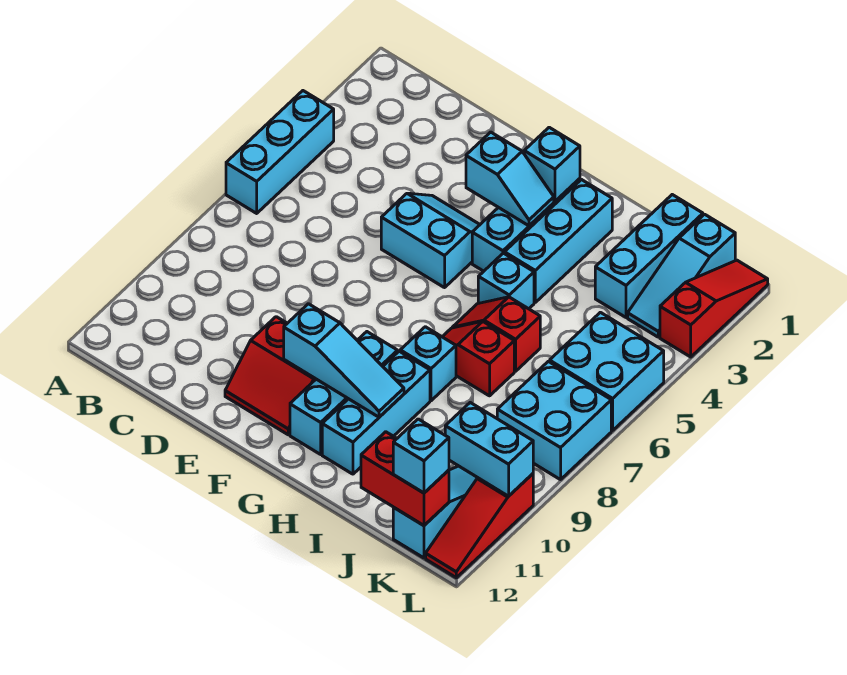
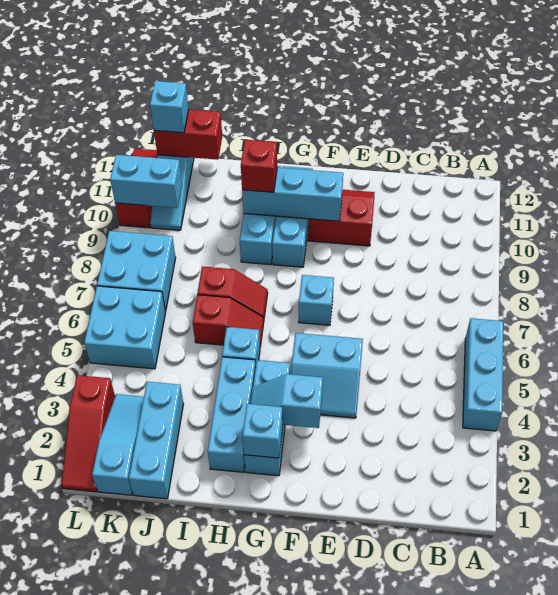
cyan slope F10:H10 level 2 top F -> cyan brick F10:H10 level 2
cyan brick H8 level 1 -> cyan brick F7 level 1
none -> red brick H10 level 3

